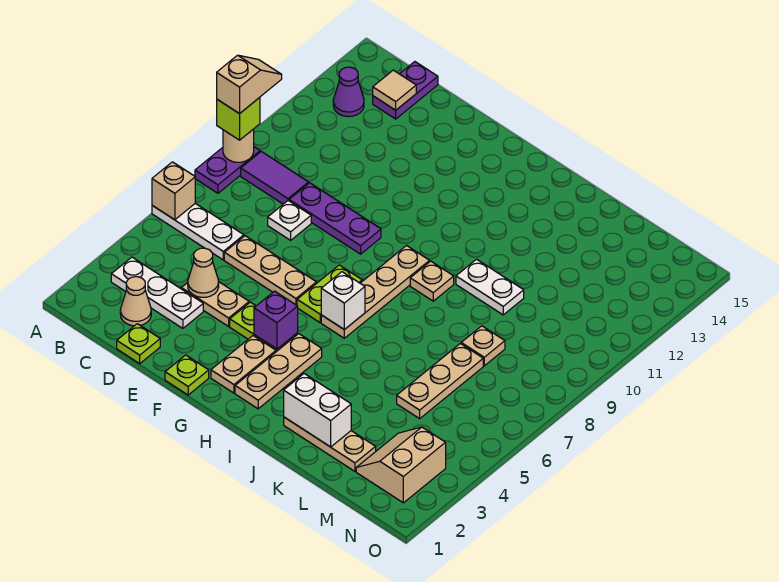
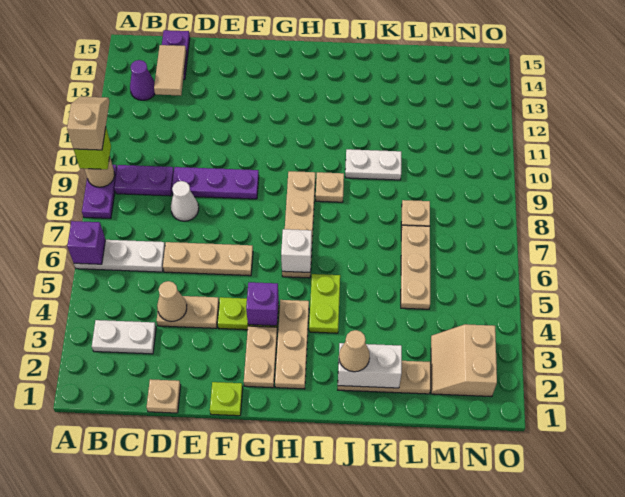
tan brick A6 level 2 -> purple brick A6 level 2
white plate B3:D3 level 1 -> white plate B3:C3 level 1
purple tile B9:C9 level 1 -> purple plate B9:C9 level 1
tan cone C2 level 1 -> tan cone J2 level 3
tan tile C14 level 2 -> tan tile C13:C14 level 2
lime plate D1 level 1 -> tan plate D1 level 1
white plate D8 level 1 -> white cone D8 level 1
lime plate G6:G7 level 1 -> lime plate I4:I5 level 1

